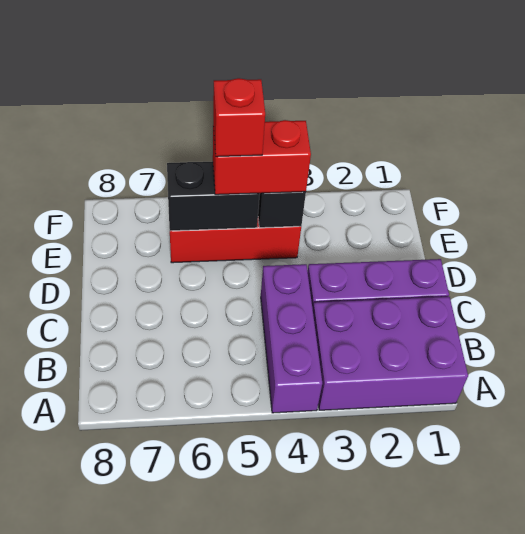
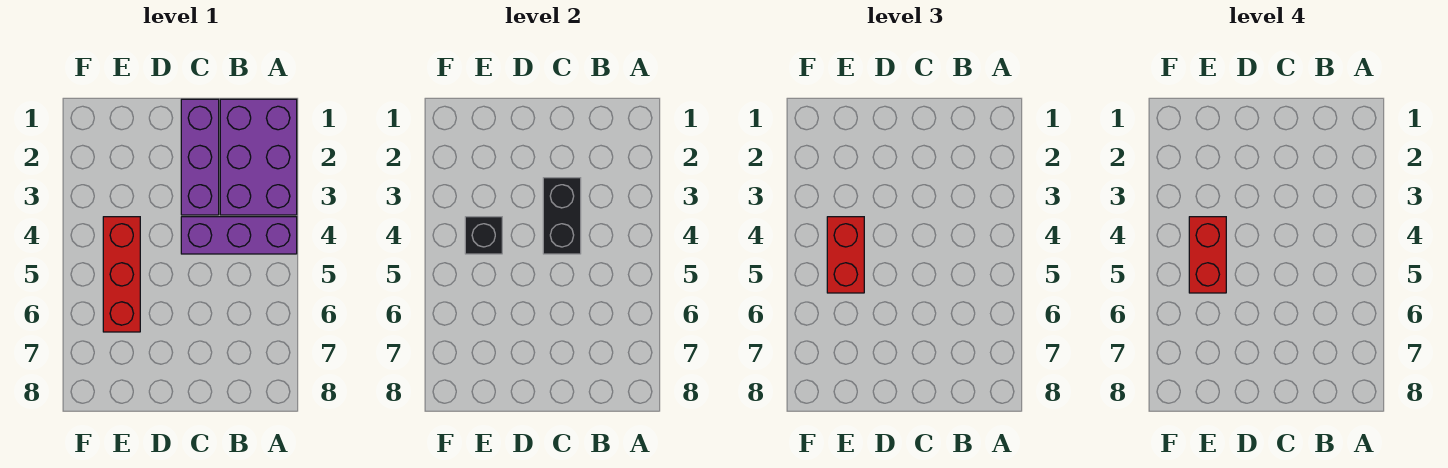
black brick E5:E6 level 2 -> black brick C3:C4 level 2
red brick E5 level 4 -> red brick E4:E5 level 4

